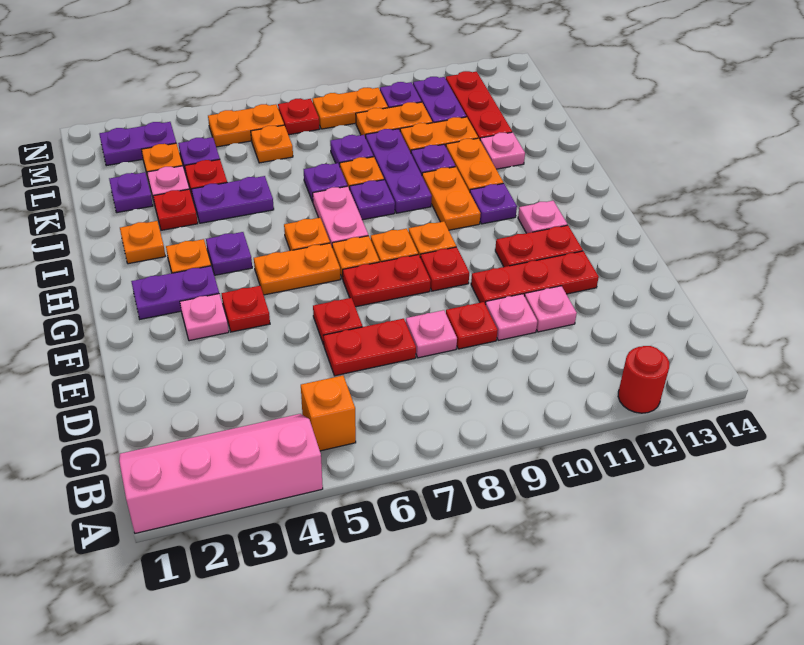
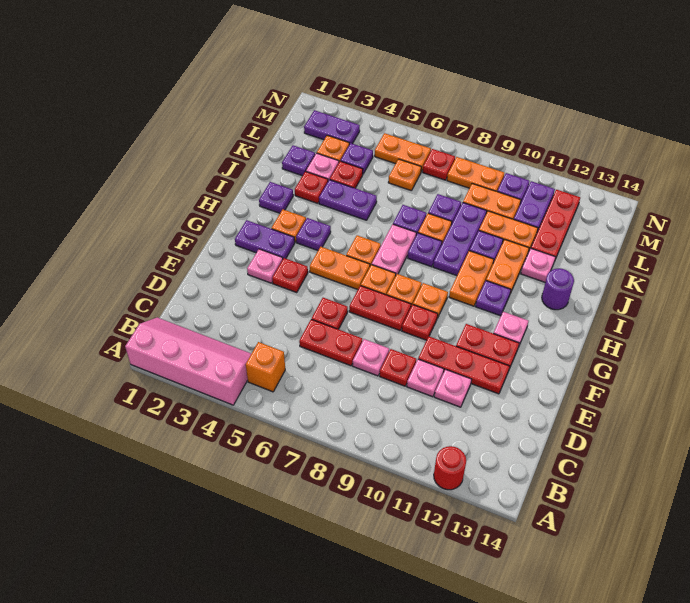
orange plate I2 level 1 -> purple plate I2 level 1
none -> purple round brick I13 level 1

